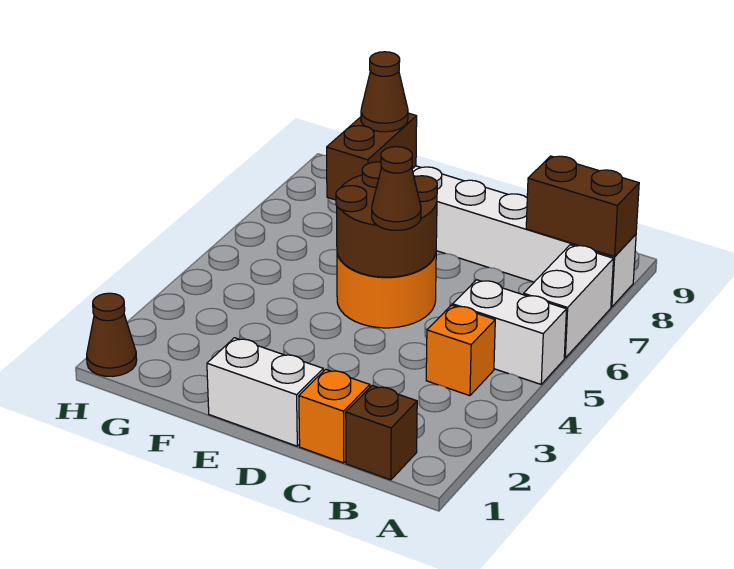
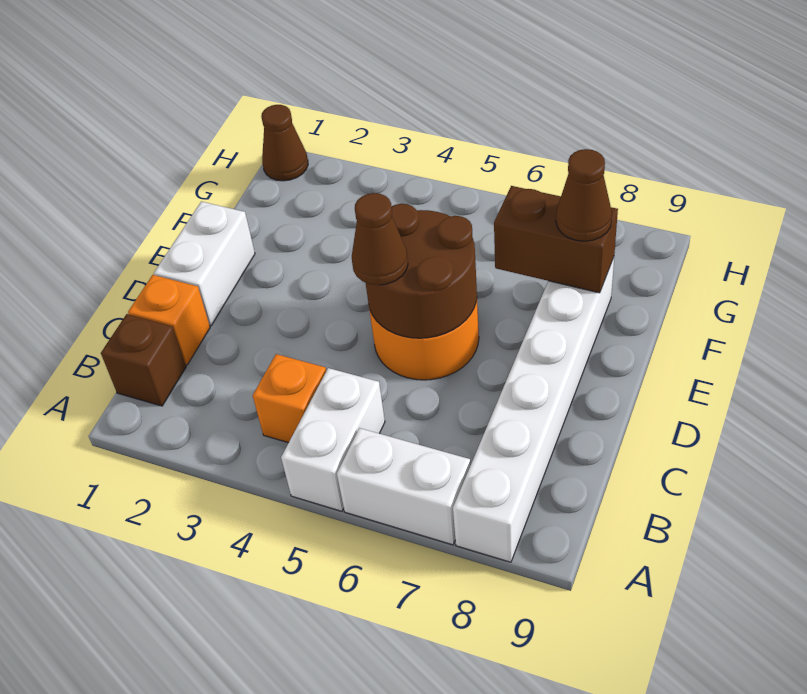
brown brick A8:B8 level 2 -> none

